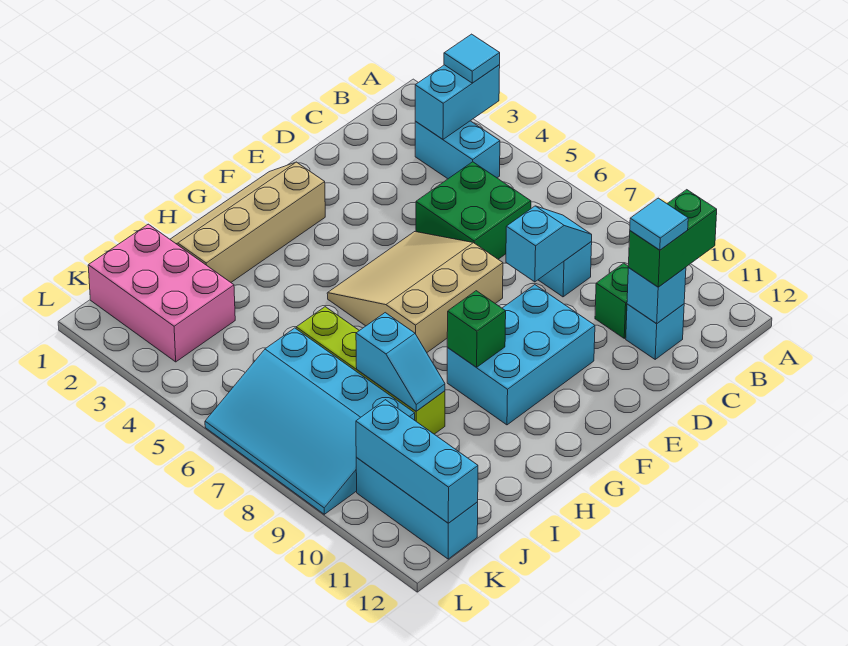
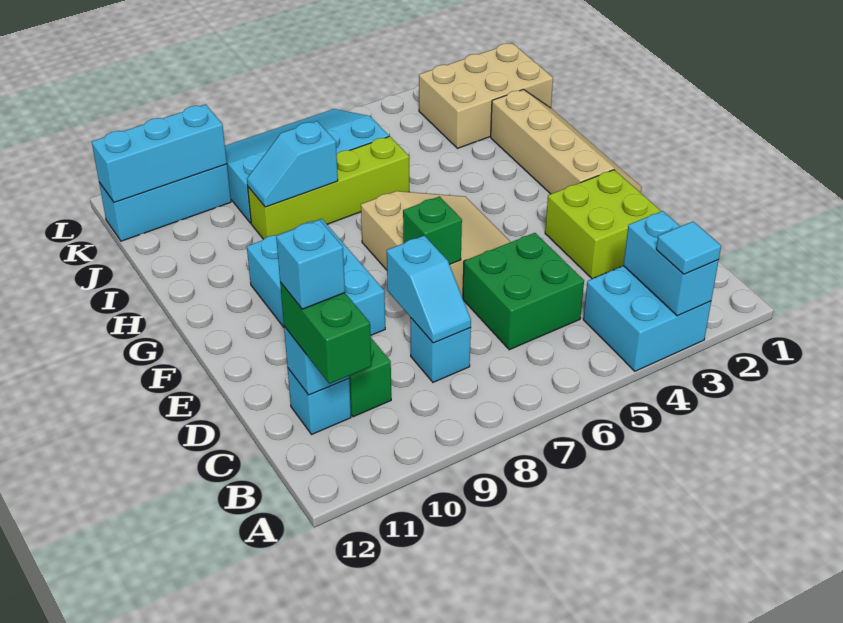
cyan brick B3:B4 level 1 -> cyan brick A3:B4 level 1
cyan tile C11 level 4 -> cyan brick C11 level 4
none -> lime brick D2:E3 level 1
green brick G9 level 2 -> green brick E7 level 2
pink brick J1:K3 level 1 -> tan brick J1:K3 level 1

